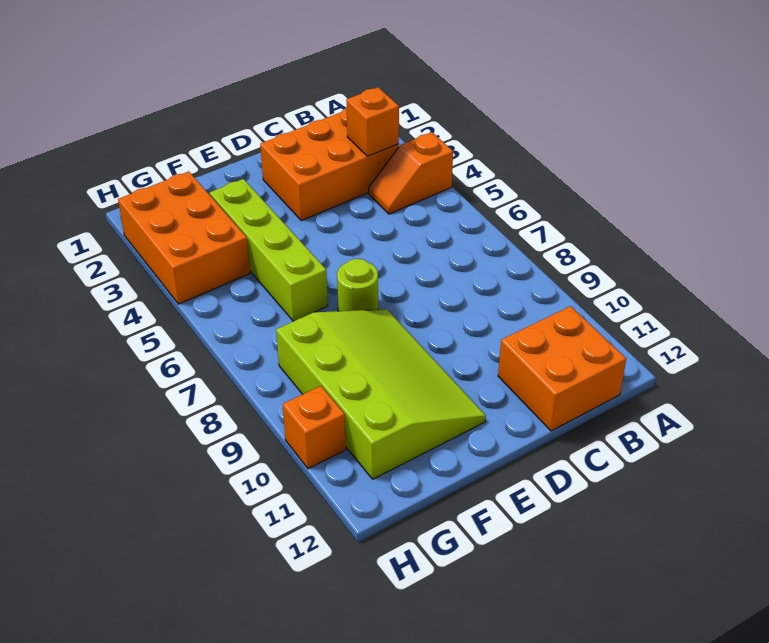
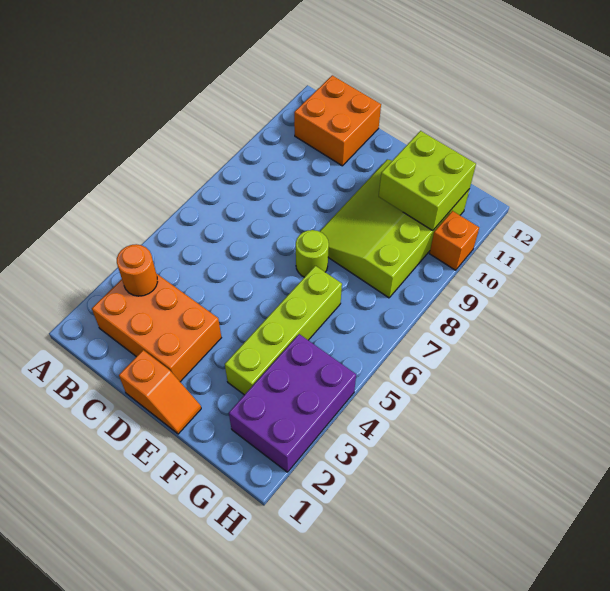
orange slope A4:B4 level 1 top A -> orange slope D1:E1 level 1 top D
orange brick B3 level 2 -> orange round brick B3 level 2
none -> lime brick F10:G11 level 2
orange brick G2:H4 level 1 -> purple brick G2:H4 level 1

